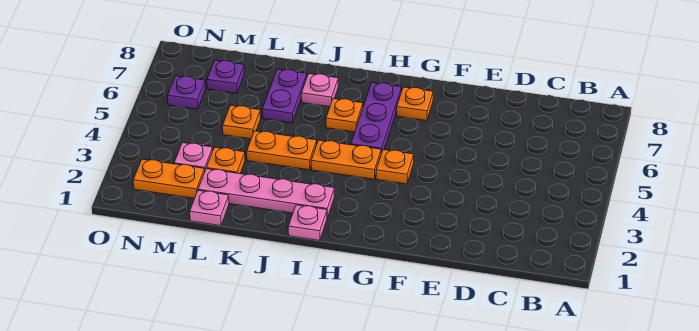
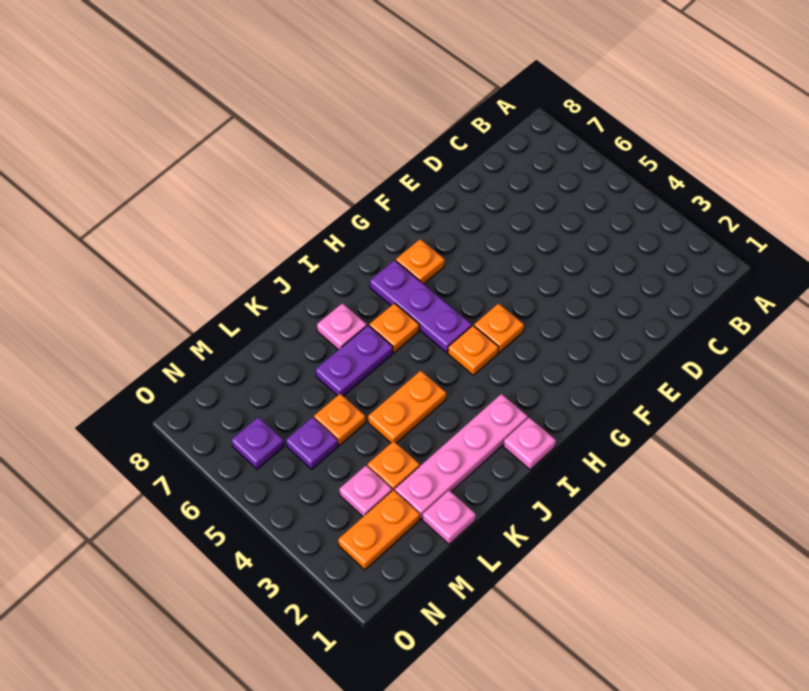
orange plate H4:I4 level 1 -> orange plate H4 level 1
purple plate K6:K7 level 1 -> purple plate J6:K6 level 1
purple plate M7 level 1 -> purple plate M5 level 1

